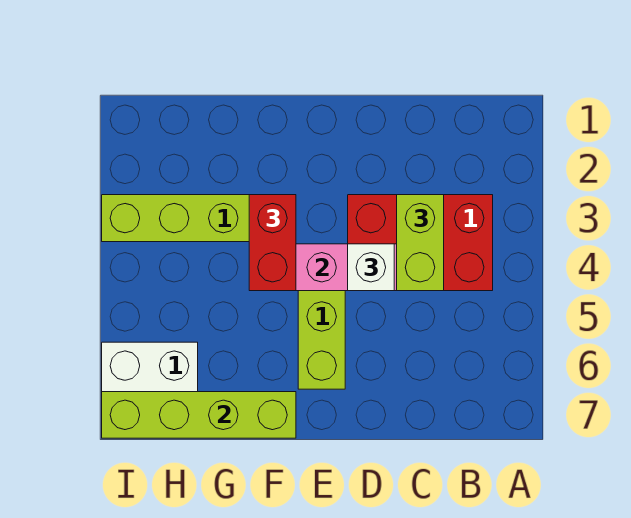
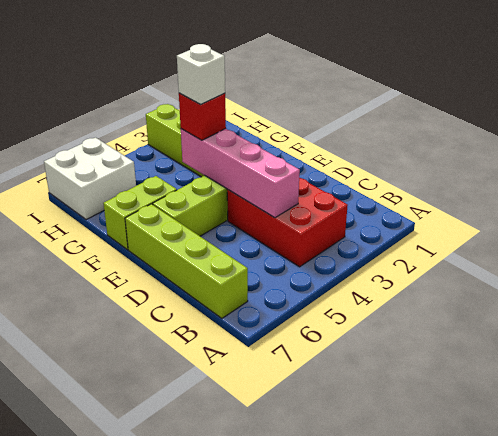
lime brick C3:C4 level 3 -> lime brick F6:F7 level 1
white brick D4 level 3 -> white brick F4 level 4
red brick F3:F4 level 3 -> red brick F4 level 3
lime brick F7:I7 level 2 -> lime brick B7:E7 level 1

